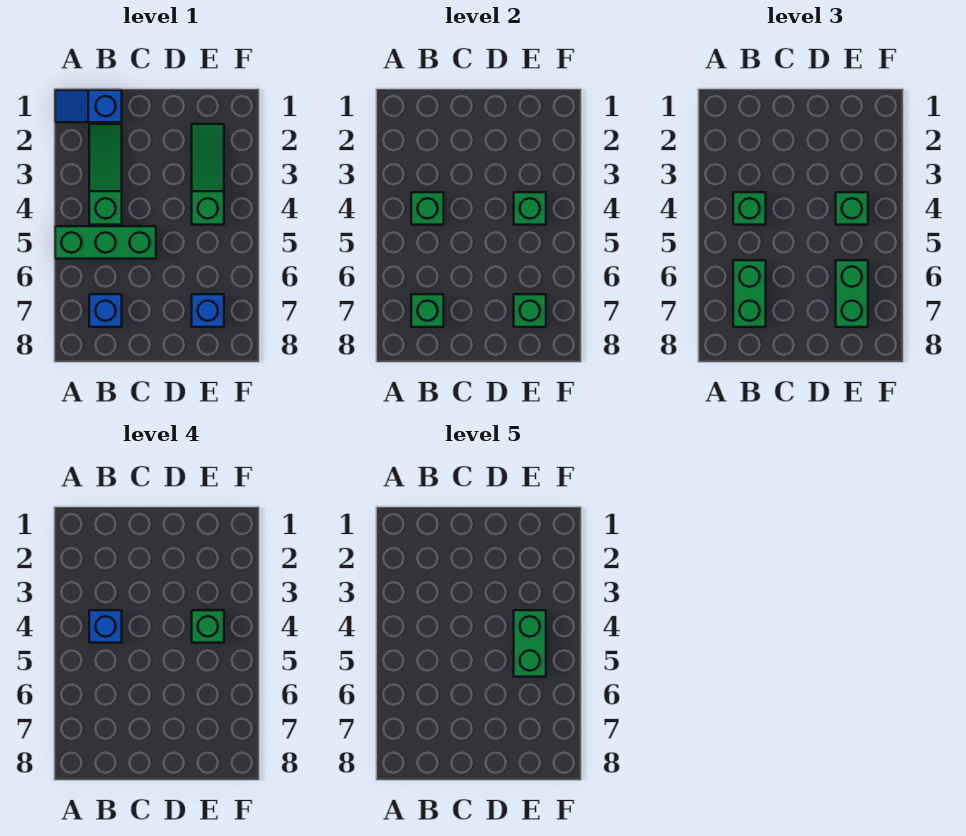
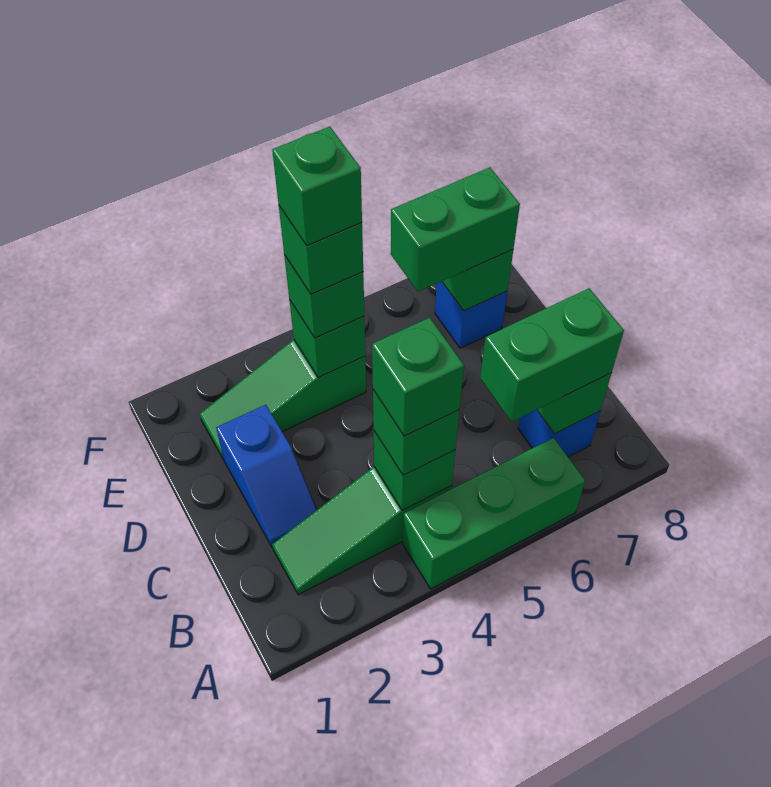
blue slope A1:B1 level 1 top B -> blue slope C2:D2 level 1 top D
green brick A5:C5 level 1 -> green brick A4:A6 level 1
blue brick B4 level 4 -> green brick B4 level 4
green brick E4:E5 level 5 -> green brick E4 level 5

